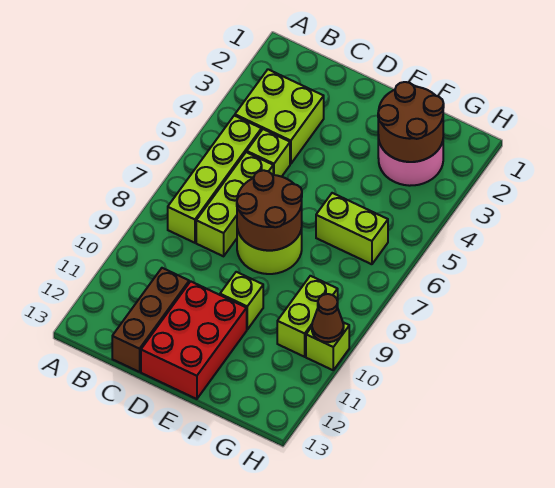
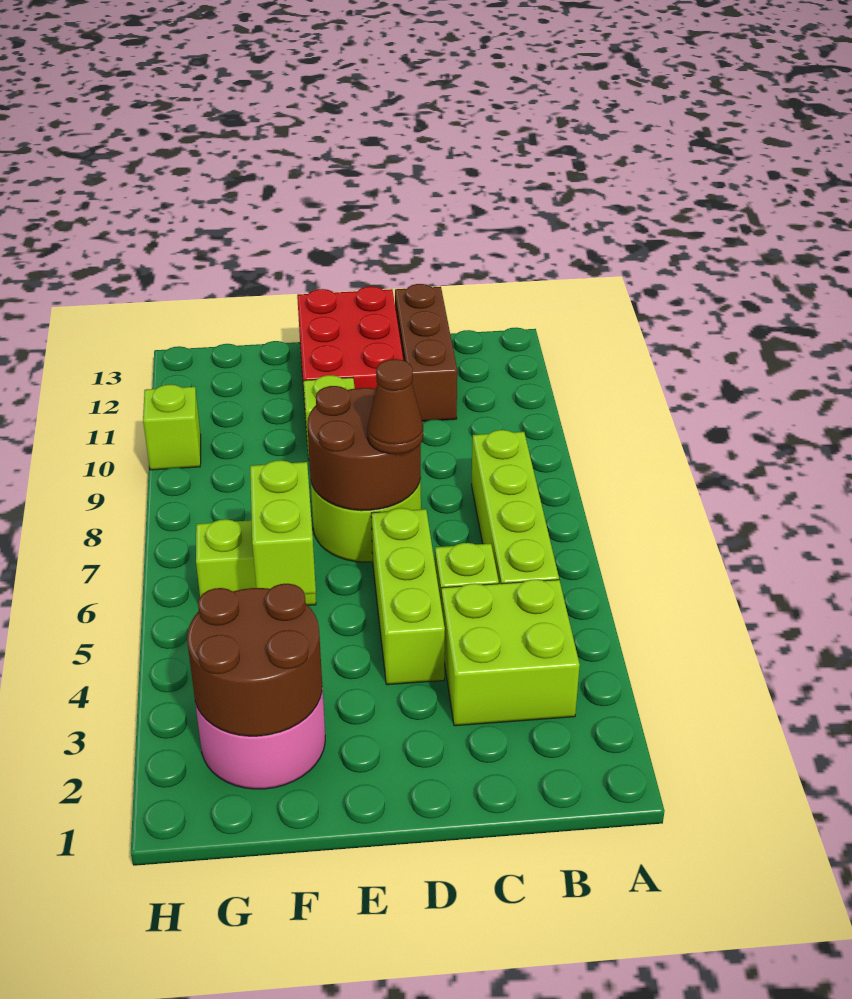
lime brick C6:C8 level 1 -> lime brick D4:D6 level 1
lime brick G9:G10 level 1 -> lime brick F5:F6 level 2
brown cone H10 level 2 -> brown cone D7 level 3

